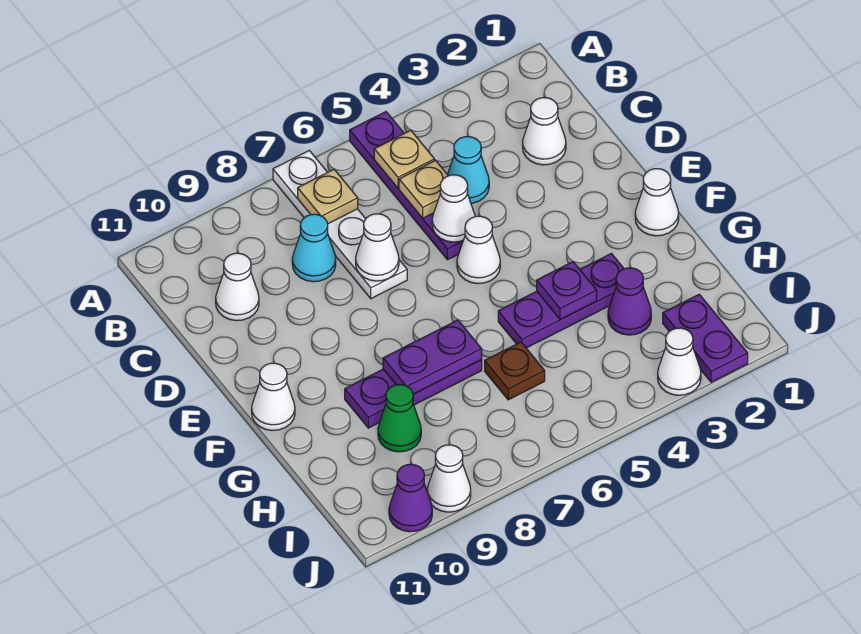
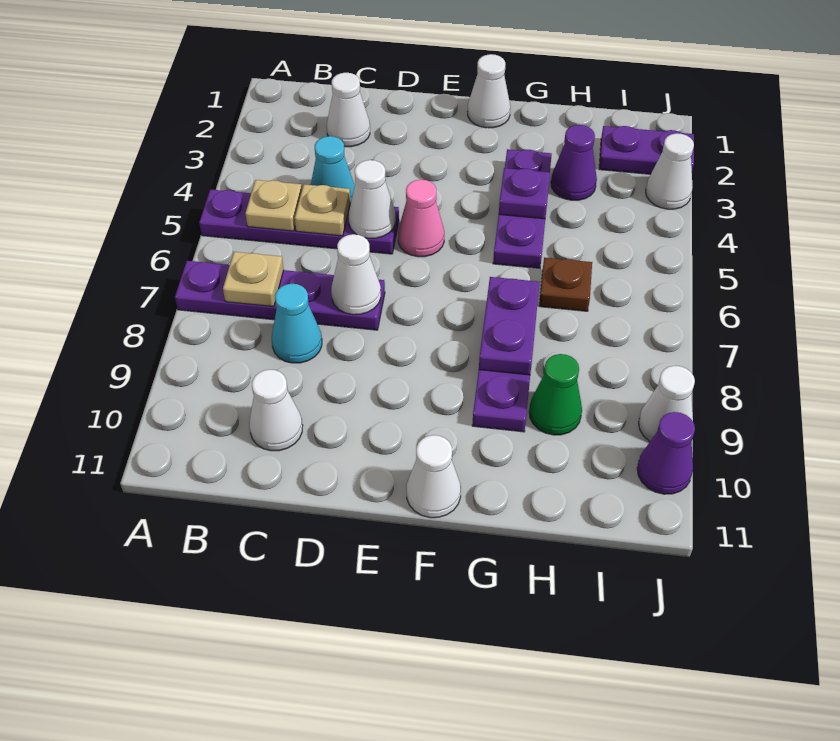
white plate A7:D7 level 1 -> purple plate A7:D7 level 1
white cone E5 level 1 -> pink cone E5 level 1

